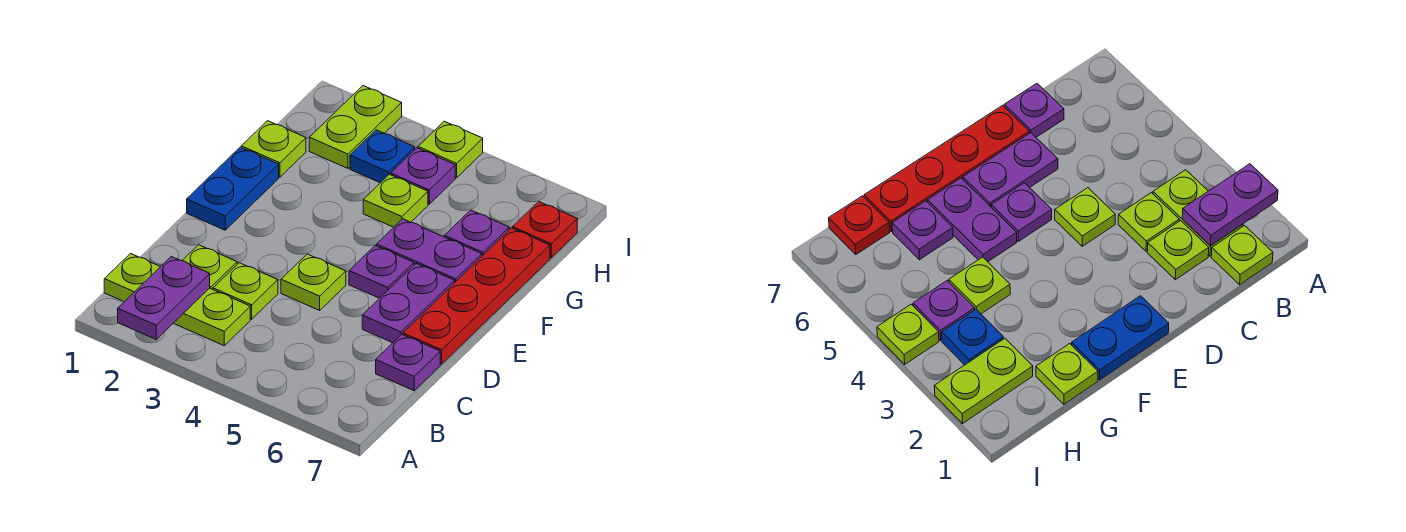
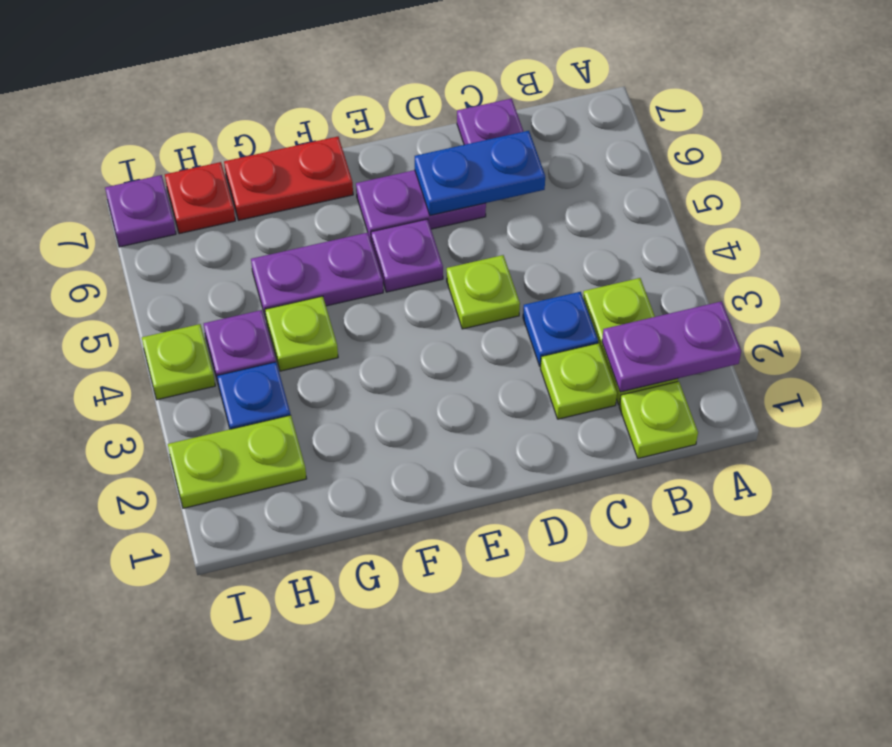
lime plate C3 level 1 -> blue plate C3 level 1
red plate D7:G7 level 1 -> red plate F7:G7 level 1
blue plate E1:F1 level 1 -> blue plate C6:D6 level 2
purple plate F5:F6 level 1 -> purple plate F5:G5 level 1
lime plate G1 level 1 -> none
purple plate G6 level 1 -> purple plate I7 level 1

